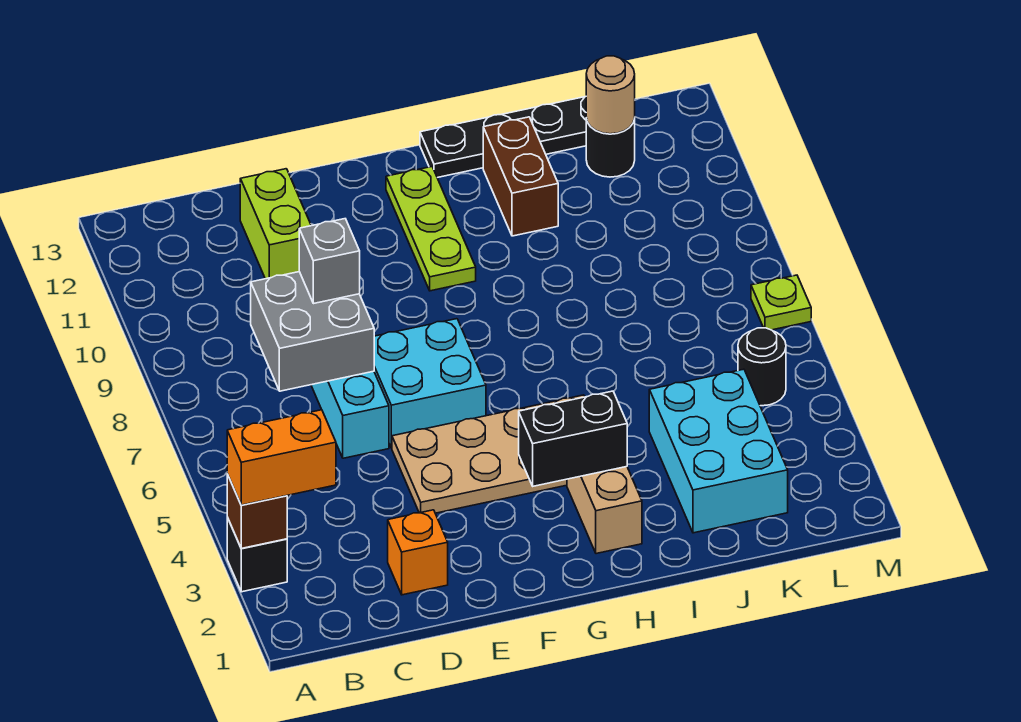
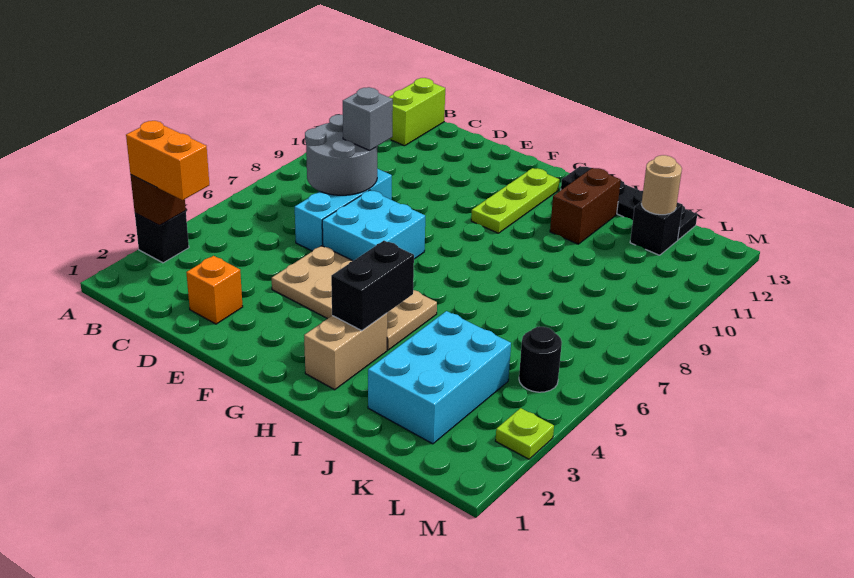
grey brick C7:D8 level 2 -> grey round brick C7:D8 level 2
lime brick D11:D12 level 1 -> lime brick B12:B13 level 1
black brick G3:H3 level 2 -> black brick H3:H4 level 2
black round brick K12 level 1 -> black brick K12 level 1
lime plate M7 level 1 -> lime plate M3 level 1

